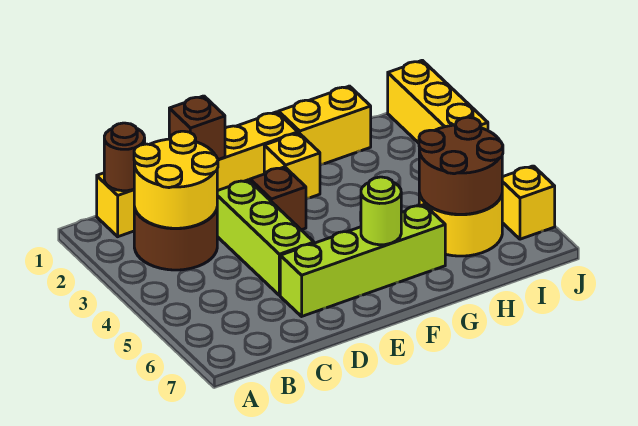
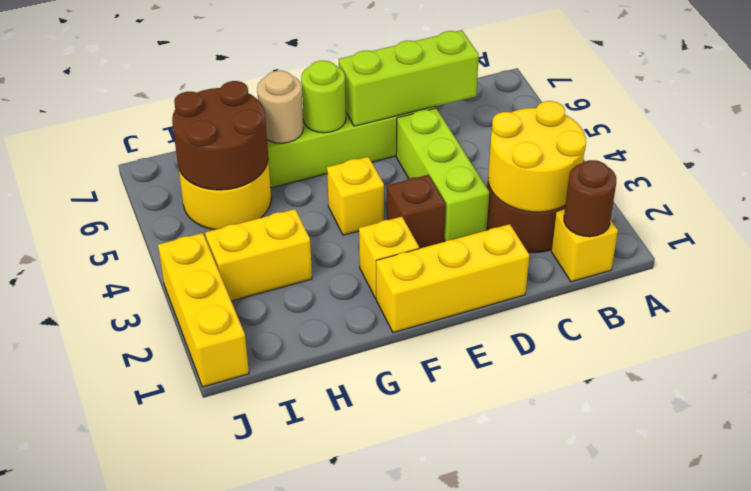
none -> lime brick C6:E6 level 2
brown brick D1 level 2 -> none
yellow brick G1:H1 level 1 -> yellow brick H3:I3 level 1
none -> tan round brick G6 level 2
yellow brick J6 level 1 -> yellow brick F4 level 1

